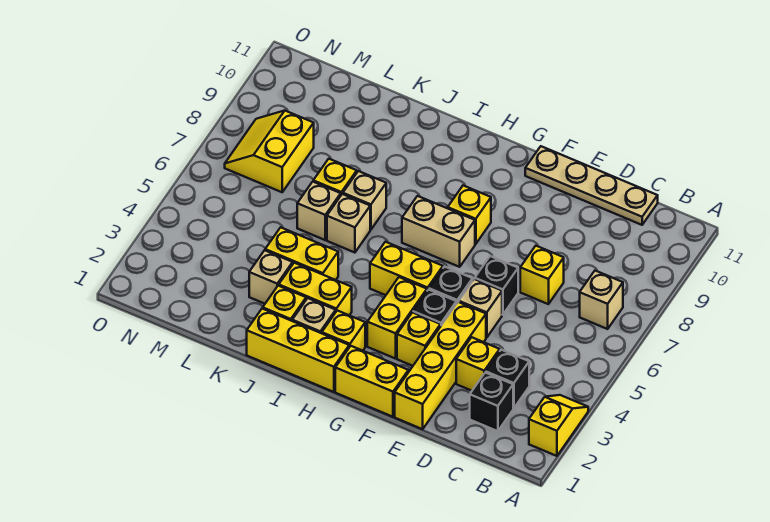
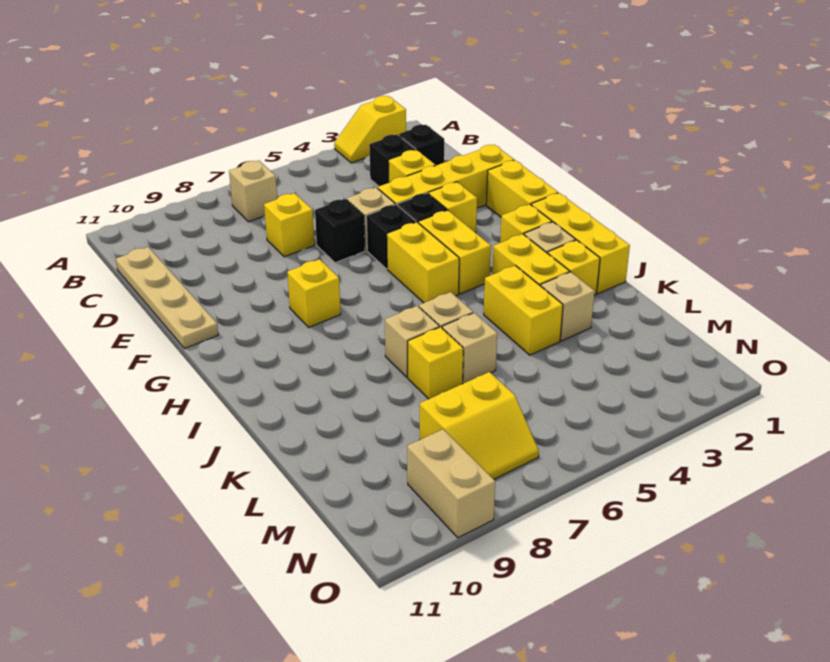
yellow brick G3:G4 level 1 -> yellow brick G4:H4 level 1
tan brick G7:H7 level 1 -> tan brick N9:O9 level 1

